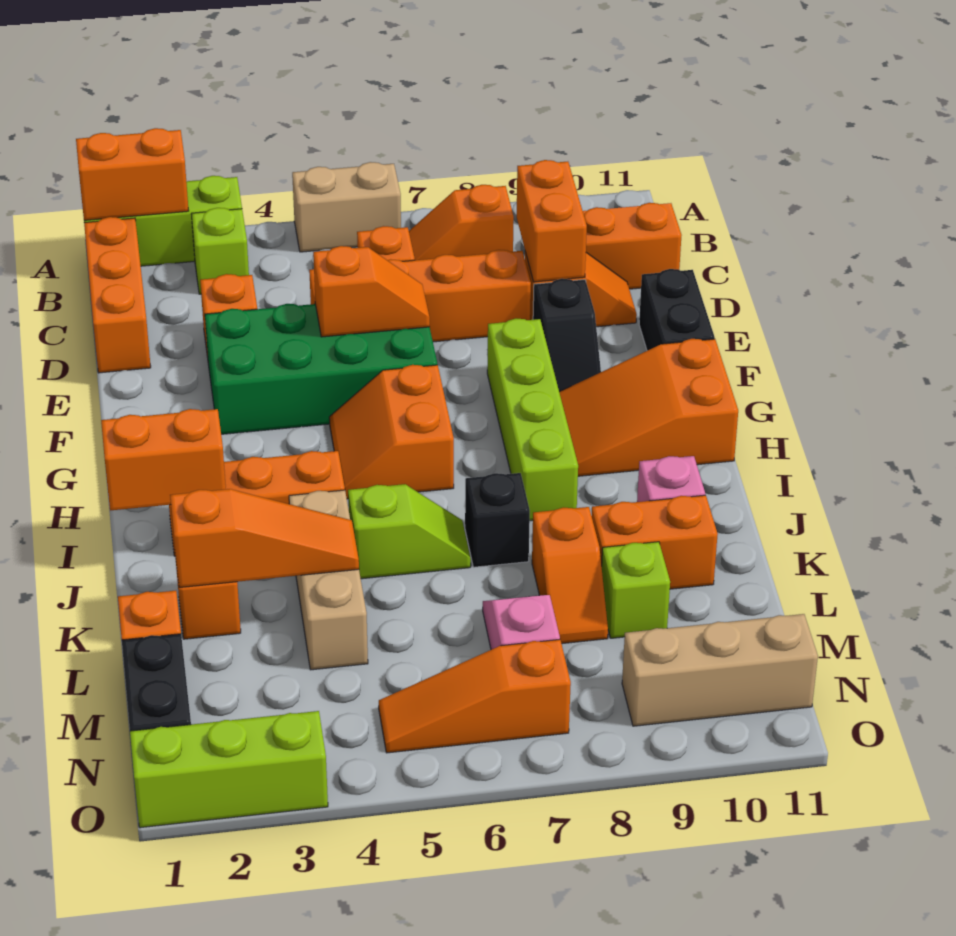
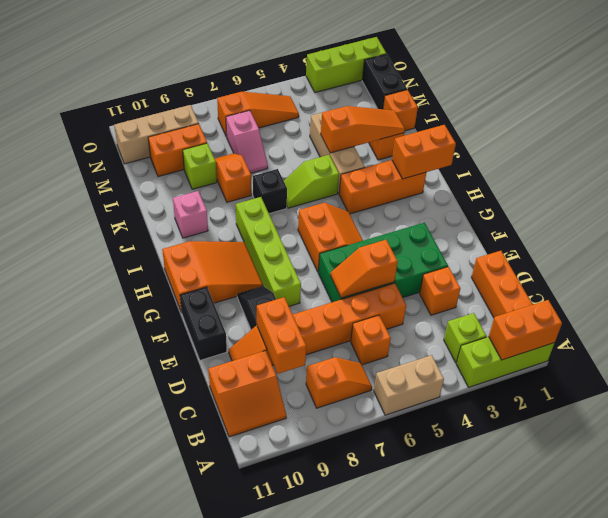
orange slope K2:K4 level 2 top 2 -> orange slope K2:K4 level 2 top 4
orange brick K9:K10 level 1 -> orange brick M9:M10 level 1

